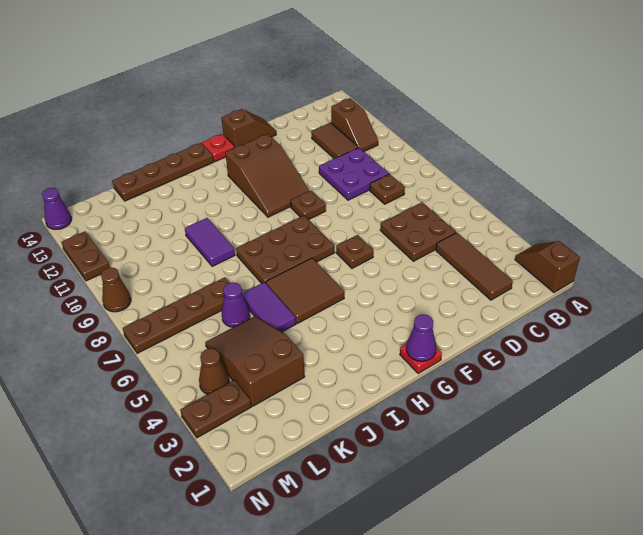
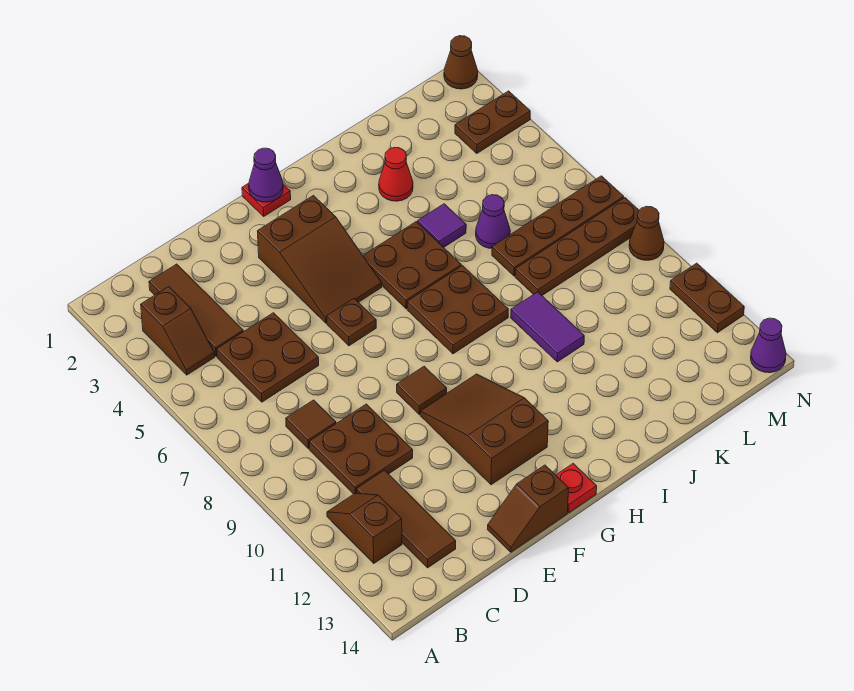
brown slope A1:A2 level 1 top 1 -> brown slope B3:B4 level 1 top 3
brown plate C8 level 1 -> brown tile C8 level 1
purple plate C9:D10 level 1 -> brown plate C9:D10 level 1
brown tile C11:C12 level 1 -> brown tile C11:C13 level 1
brown plate F9 level 1 -> brown tile F9 level 1
brown plate G7:I8 level 1 -> brown plate H7:I8 level 1
brown tile H5:I6 level 1 -> brown plate H5:I6 level 1
brown plate H14:K14 level 1 -> brown plate K8:N8 level 1
none -> red cone J3 level 1
purple tile J5:J6 level 1 -> purple tile J5 level 1
brown slope K3:L5 level 1 top 3 -> brown slope F3:G5 level 1 top 3
brown cone M4 level 1 -> brown cone N1 level 1

